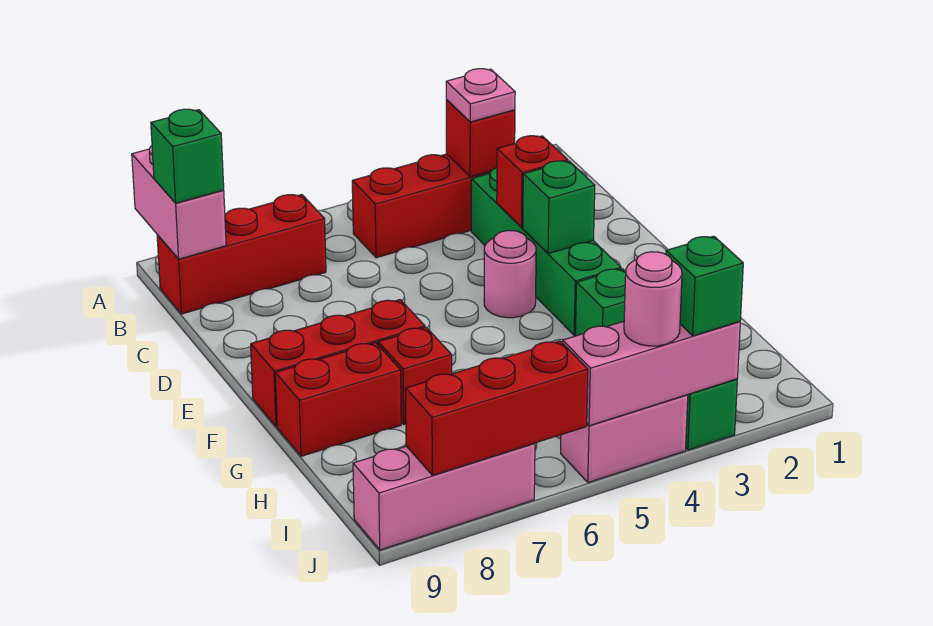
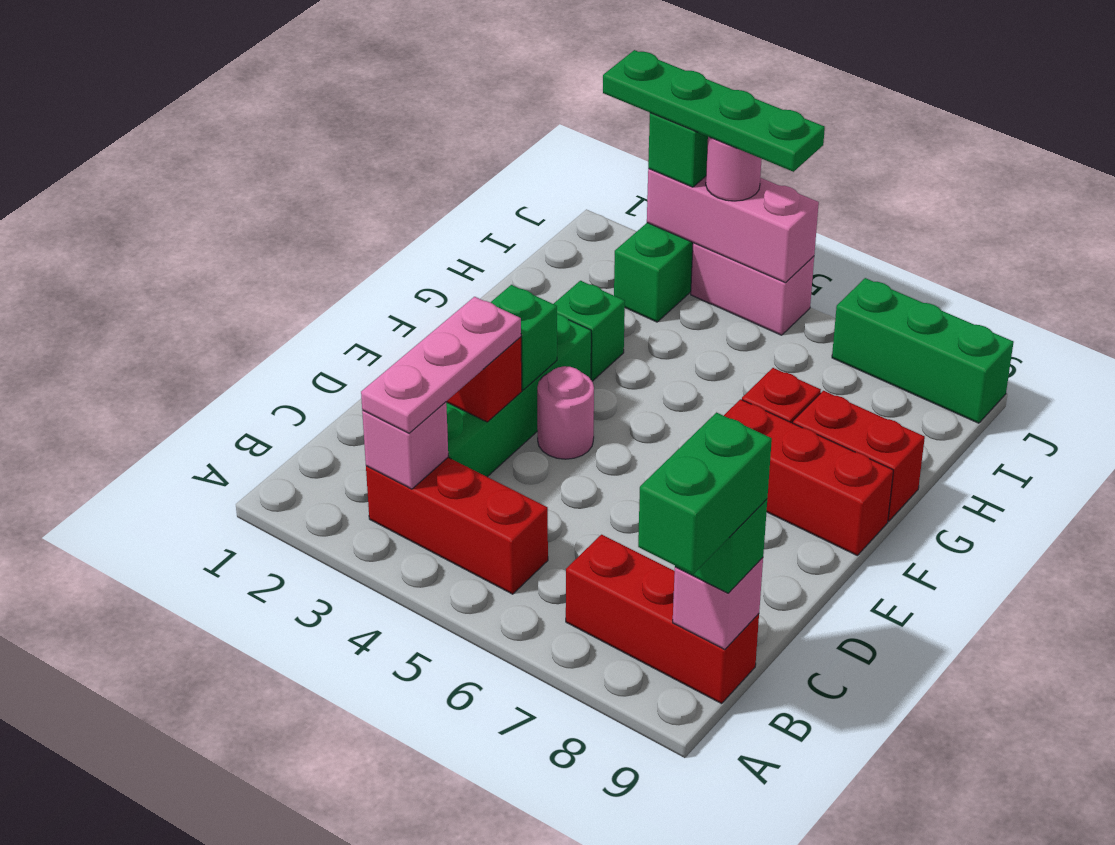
pink brick A9:B9 level 2 -> pink brick B9 level 2
none -> green brick A9:B9 level 4
red brick B3 level 2 -> pink brick B3 level 2
pink plate B3 level 3 -> pink plate B3:D3 level 3
none -> green plate J2:J5 level 4
red brick J6:J8 level 2 -> none
pink brick J7:J9 level 1 -> green brick J7:J9 level 1

